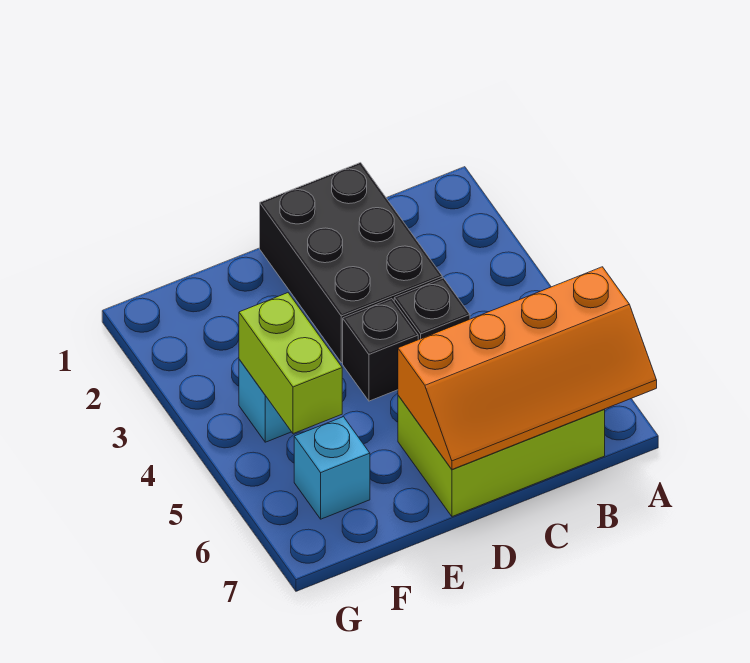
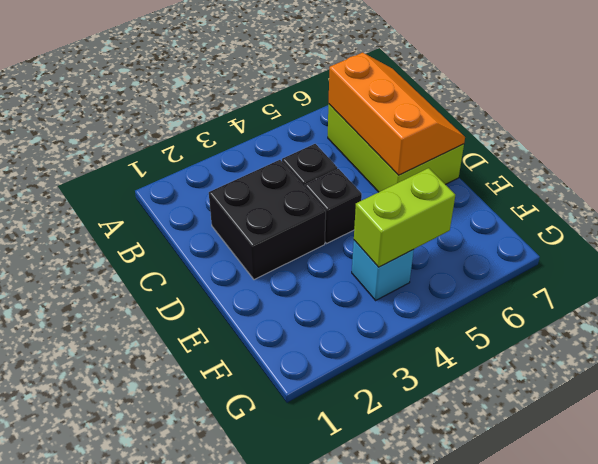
orange slope A6:D7 level 2 top 6 -> orange slope B6:D7 level 2 top 6
black brick C1:D3 level 1 -> black brick C2:D3 level 1
cyan brick F6 level 1 -> none

